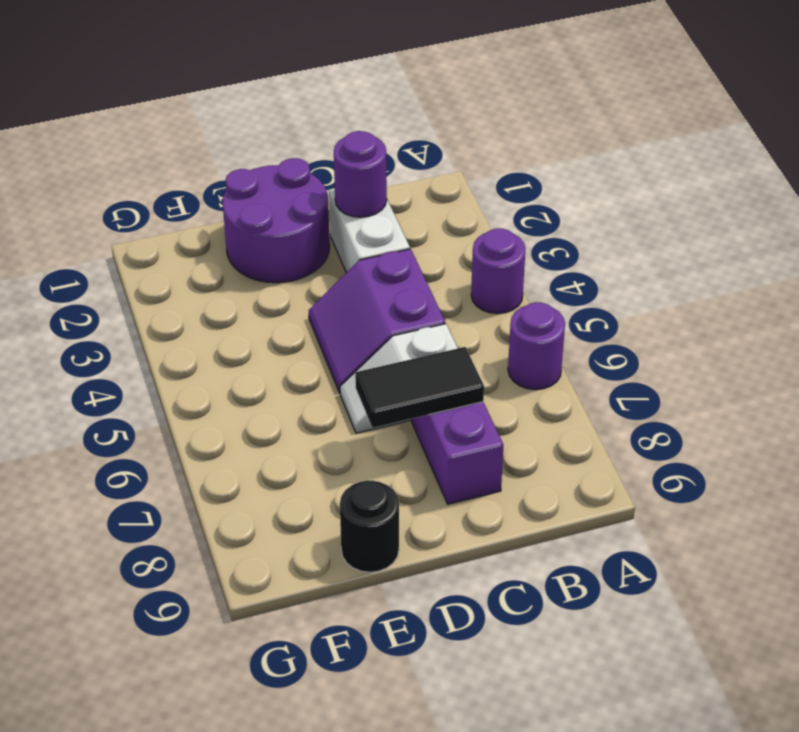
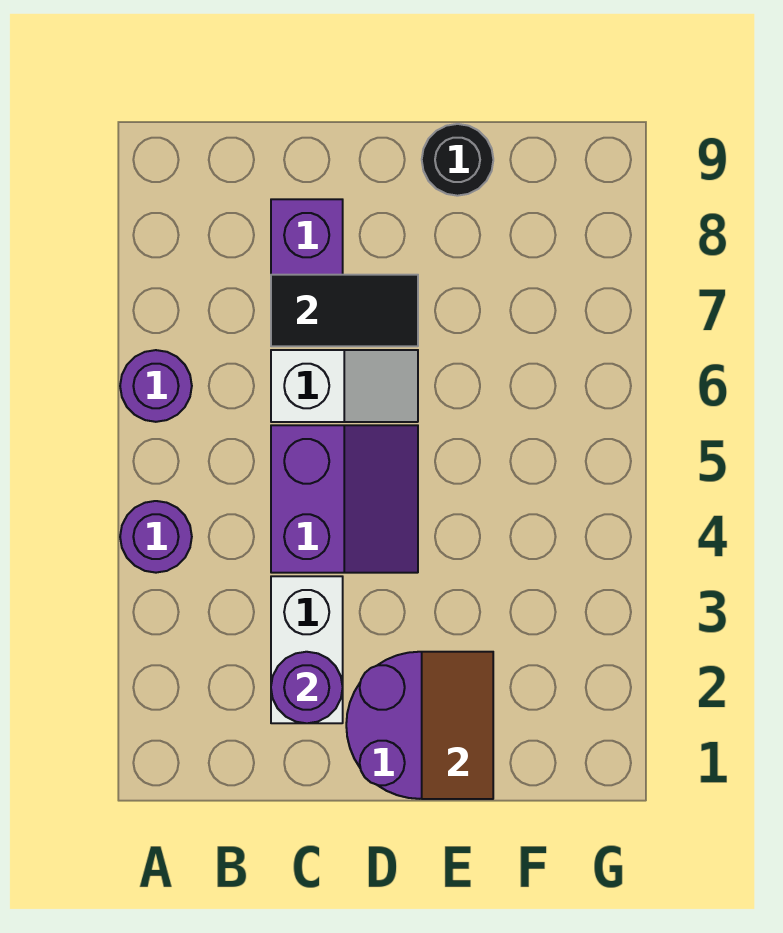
none -> brown tile E1:E2 level 2

